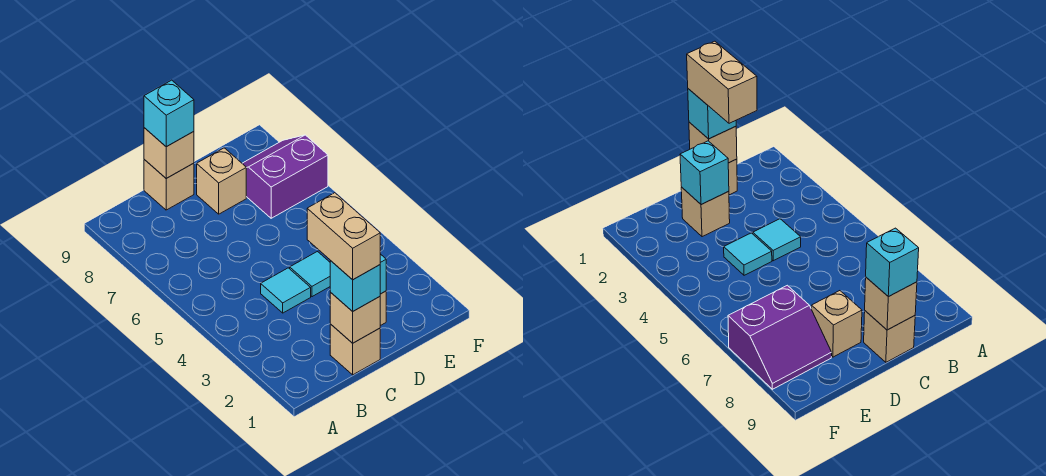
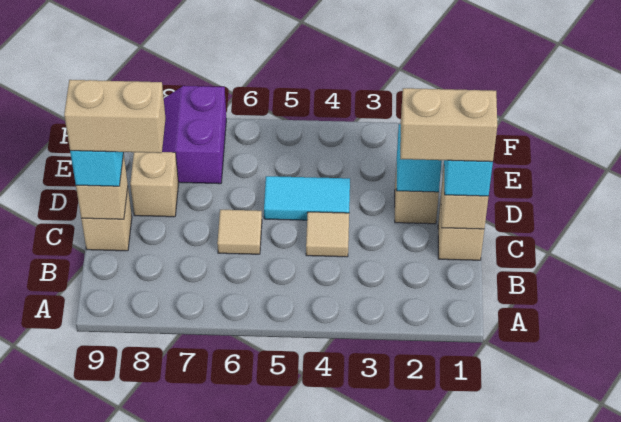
cyan tile C4 level 1 -> tan tile C4 level 1
none -> tan tile C6 level 1
none -> tan brick C8:C9 level 4
cyan tile D4 level 1 -> cyan tile D4:D5 level 1

